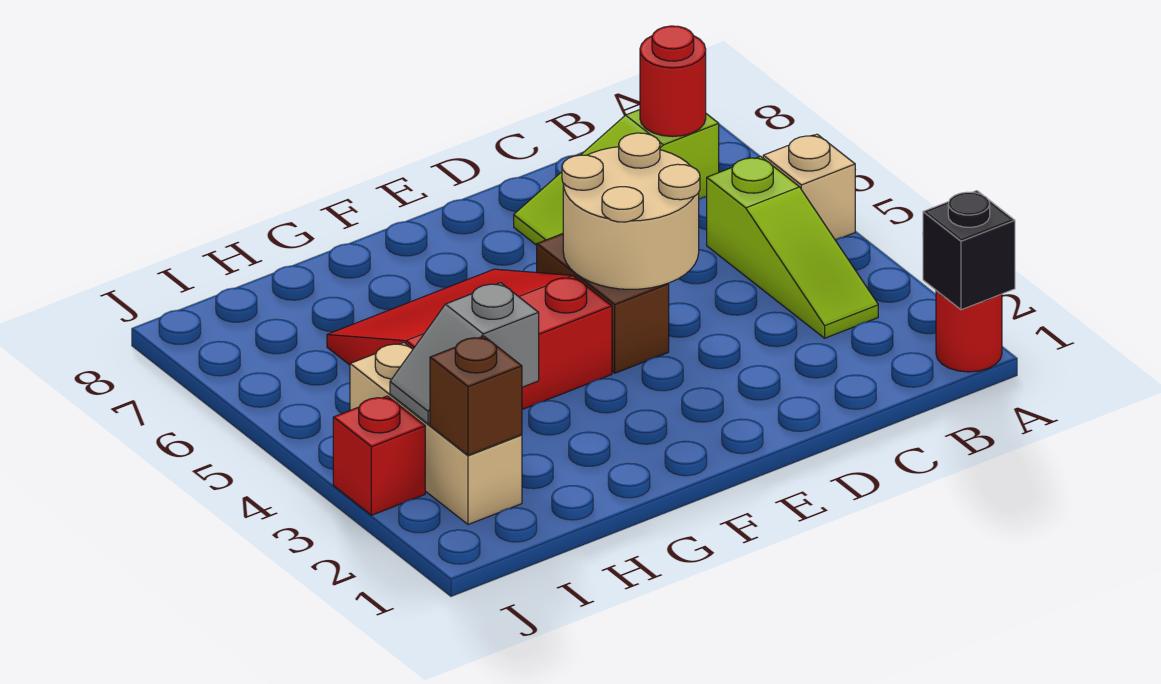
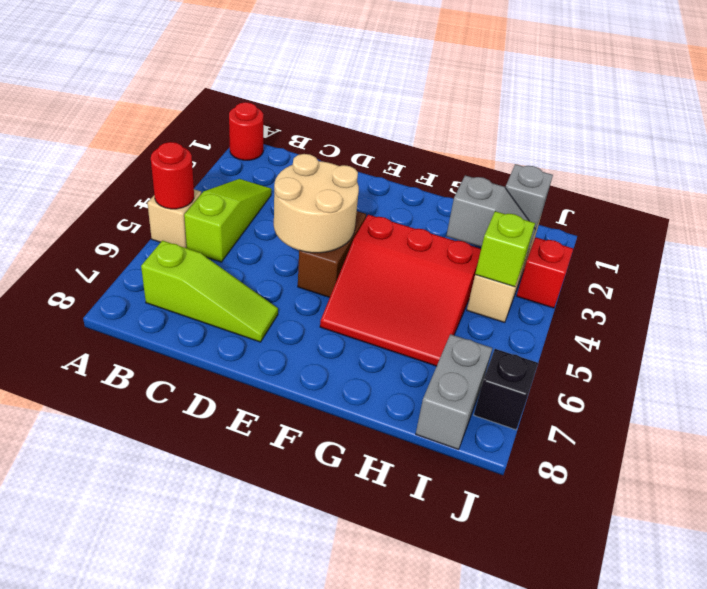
black brick A1 level 2 -> black brick J7 level 1
red round brick B7 level 2 -> red round brick A5 level 2
brown brick I2 level 2 -> grey brick I2 level 2
none -> lime brick I4 level 2
none -> grey brick I7:I8 level 1

